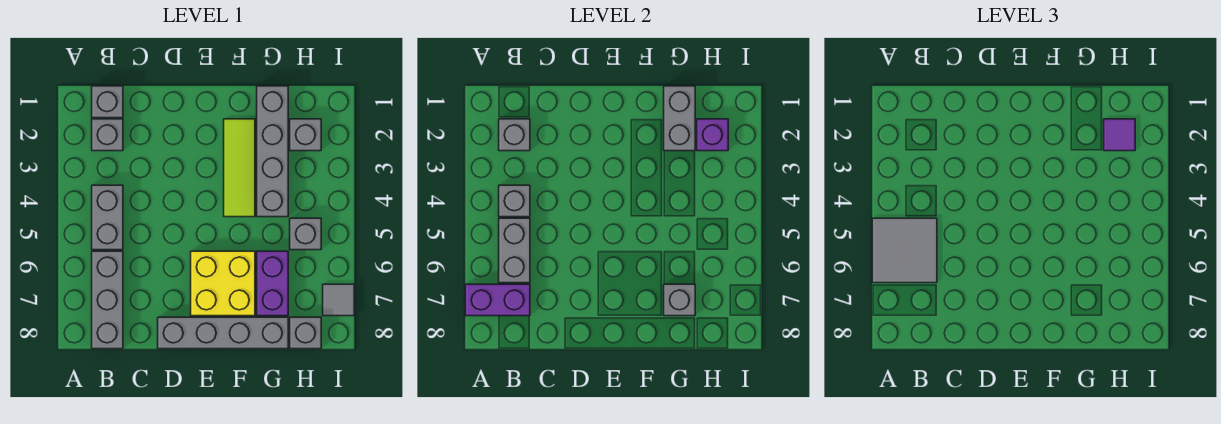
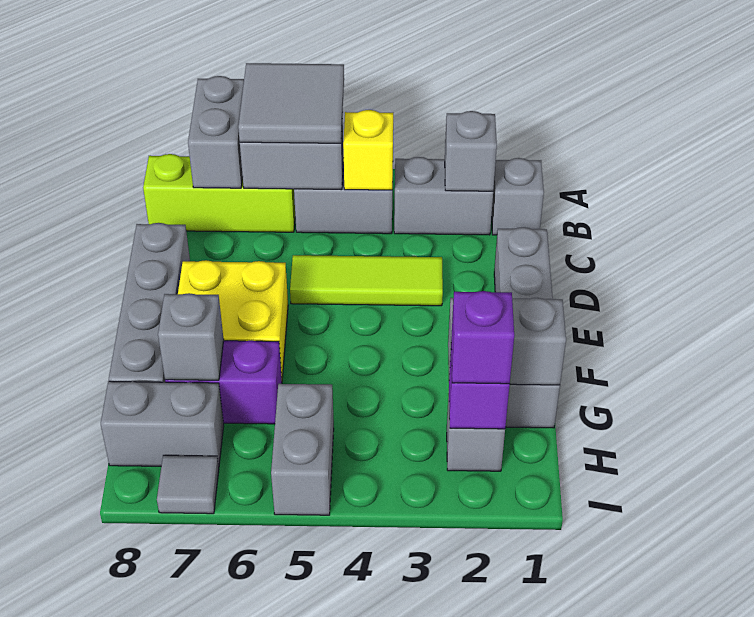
purple brick A7:B7 level 2 -> grey brick A7:B7 level 2
grey brick B2 level 1 -> grey brick B2:B3 level 1
grey brick B4 level 2 -> yellow brick B4 level 2
grey brick B6:B8 level 1 -> lime brick B6:B8 level 1
lime tile F2:F4 level 1 -> lime tile D3:D5 level 1
grey brick G1:G4 level 1 -> grey brick D1:G1 level 1
purple tile H2 level 3 -> purple brick H2 level 3
grey brick H5 level 1 -> grey brick H5:I5 level 1
grey brick H8 level 1 -> grey brick H7:H8 level 1

